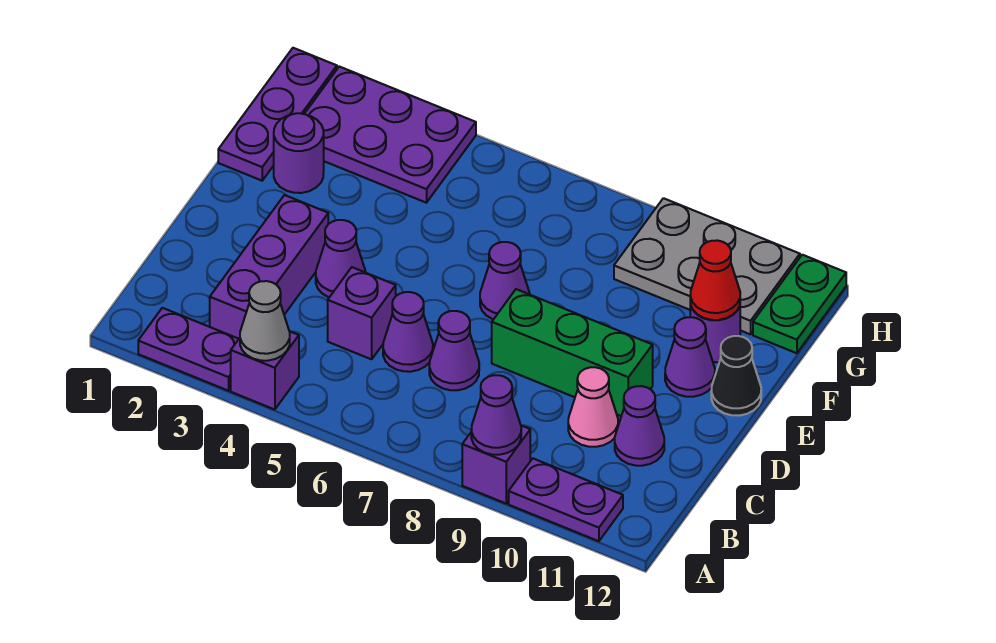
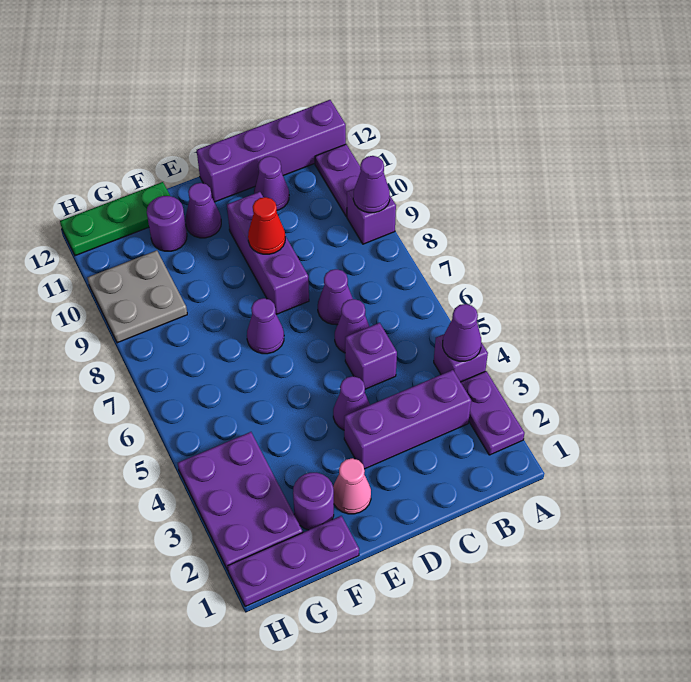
grey cone A4 level 2 -> purple cone A4 level 2
none -> purple brick A12:D12 level 1
pink cone C10 level 1 -> pink cone E2 level 1
green brick D8:D10 level 1 -> purple brick D8:D10 level 1
black cone E12 level 1 -> none
red cone F11 level 2 -> red cone D9 level 2
grey plate G9:H11 level 1 -> grey plate G9:H10 level 1
green plate G12:H12 level 1 -> green plate F12:H12 level 1

